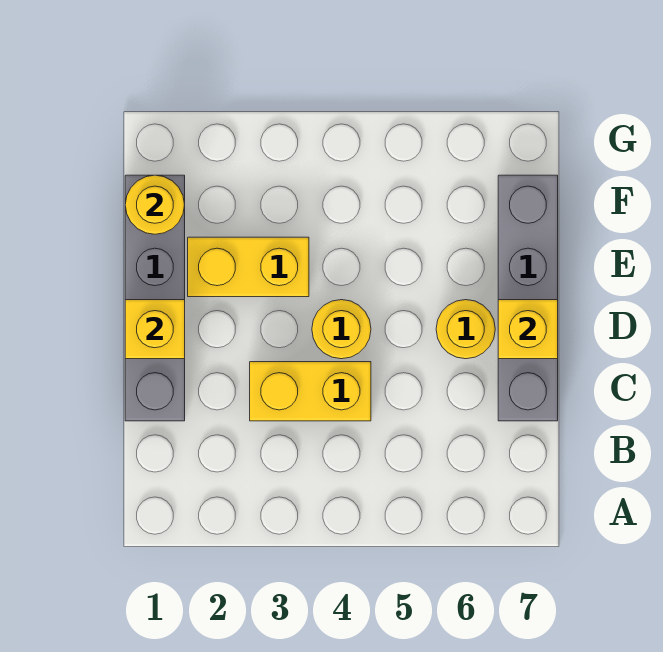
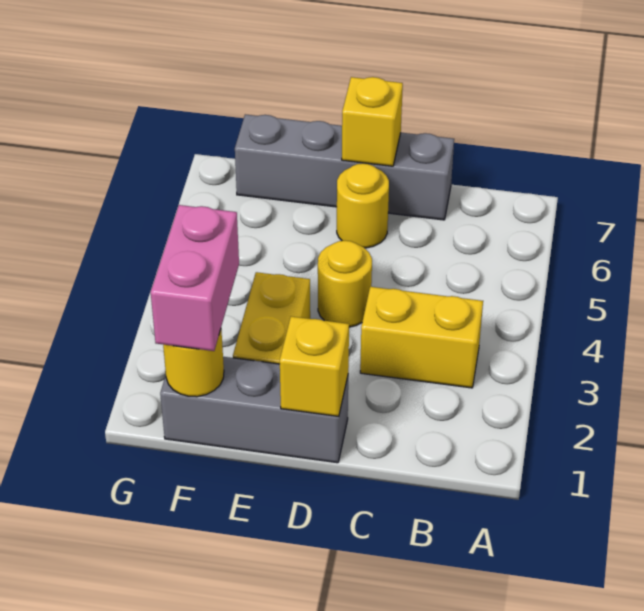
grey brick C1:F1 level 1 -> grey brick D1:F1 level 1
yellow brick C3:C4 level 1 -> yellow brick B3:C3 level 1
none -> pink brick F1:F2 level 3

